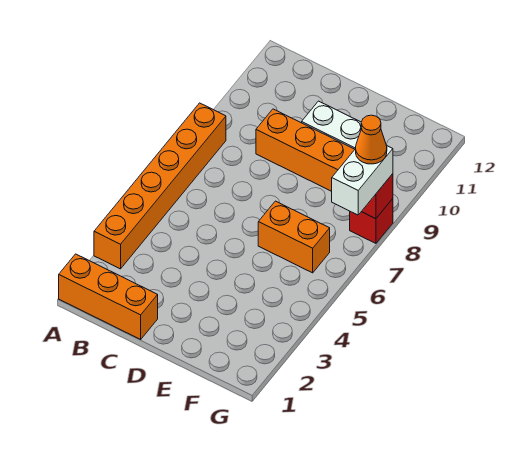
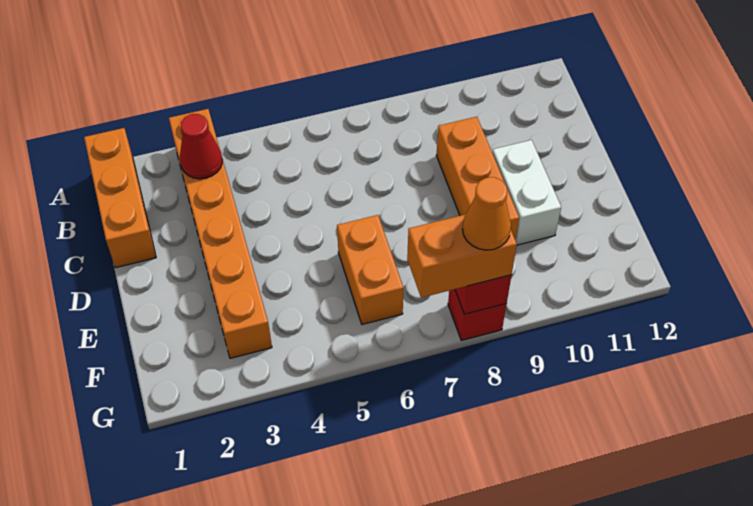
orange brick A3:A8 level 1 -> orange brick A3:F3 level 1
none -> red cone B3 level 2
white brick G7:G8 level 3 -> orange brick G7:G8 level 3

